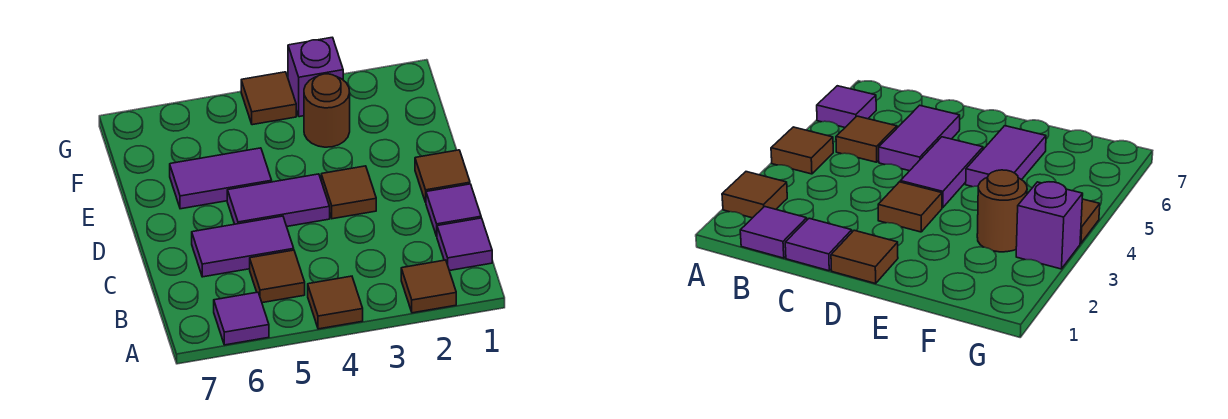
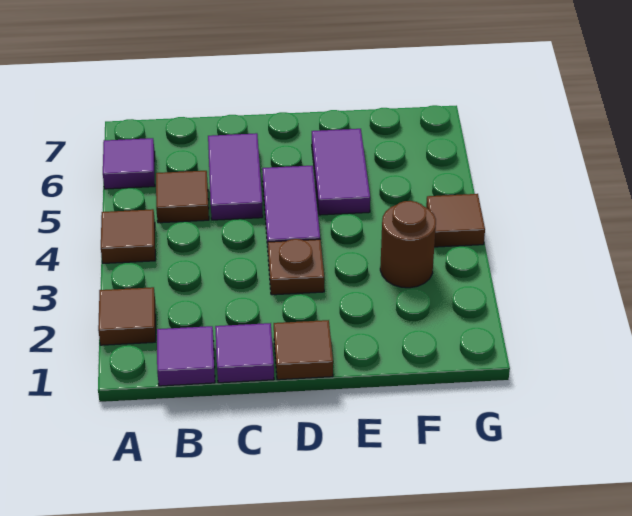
brown tile D3 level 1 -> brown plate D3 level 1
purple brick G3 level 1 -> none

